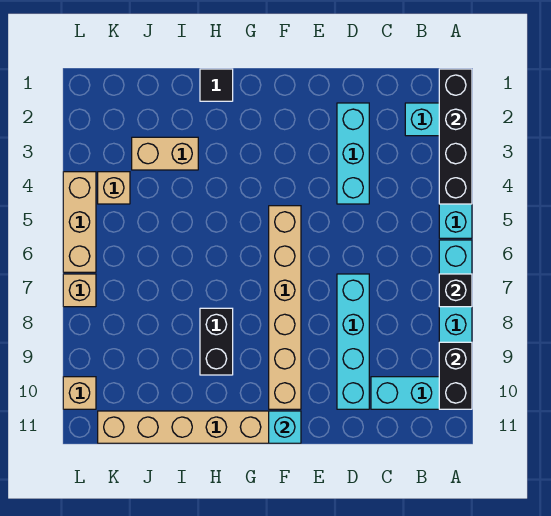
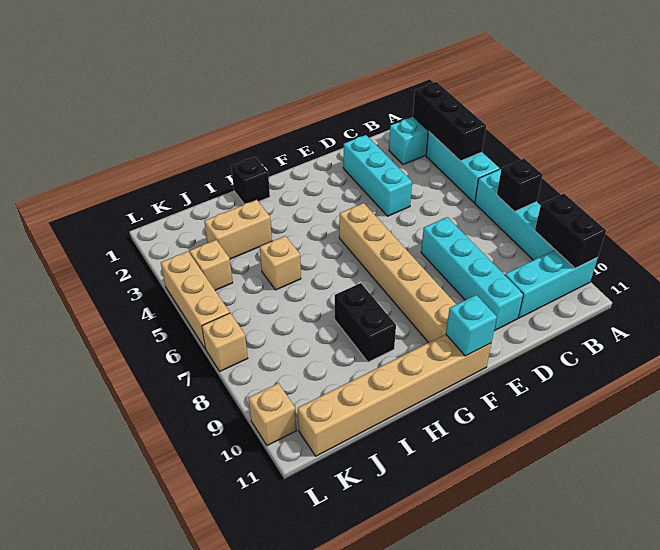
black brick A1:A4 level 2 -> black brick A2:A4 level 2
black tile H1 level 1 -> black brick H1 level 1
none -> tan brick I5 level 1

